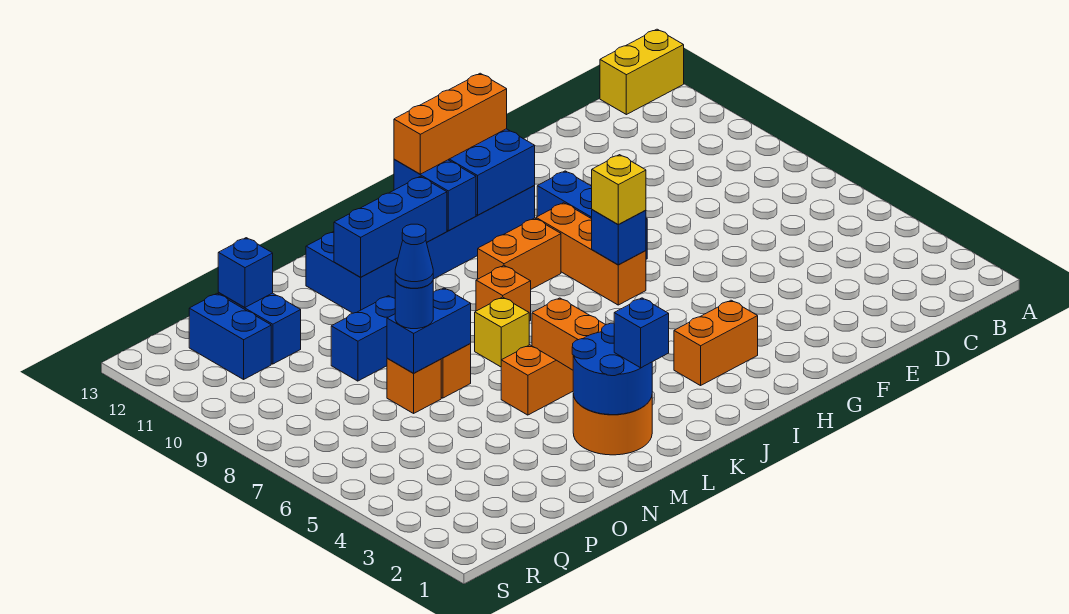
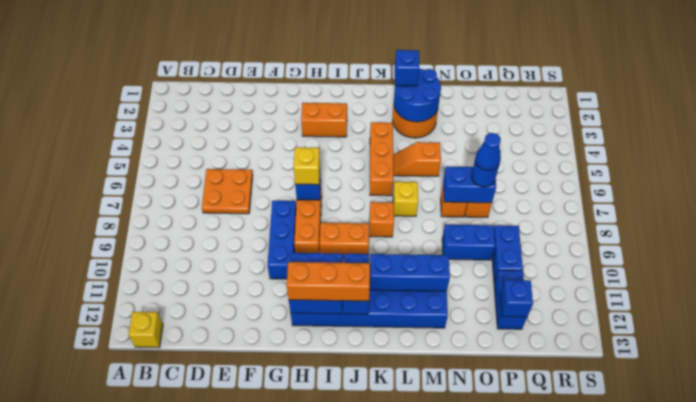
yellow brick A13:B13 level 1 -> yellow brick B13 level 1
none -> orange plate D6:E7 level 1
blue brick Q11:Q12 level 1 -> blue brick P9:P10 level 1

